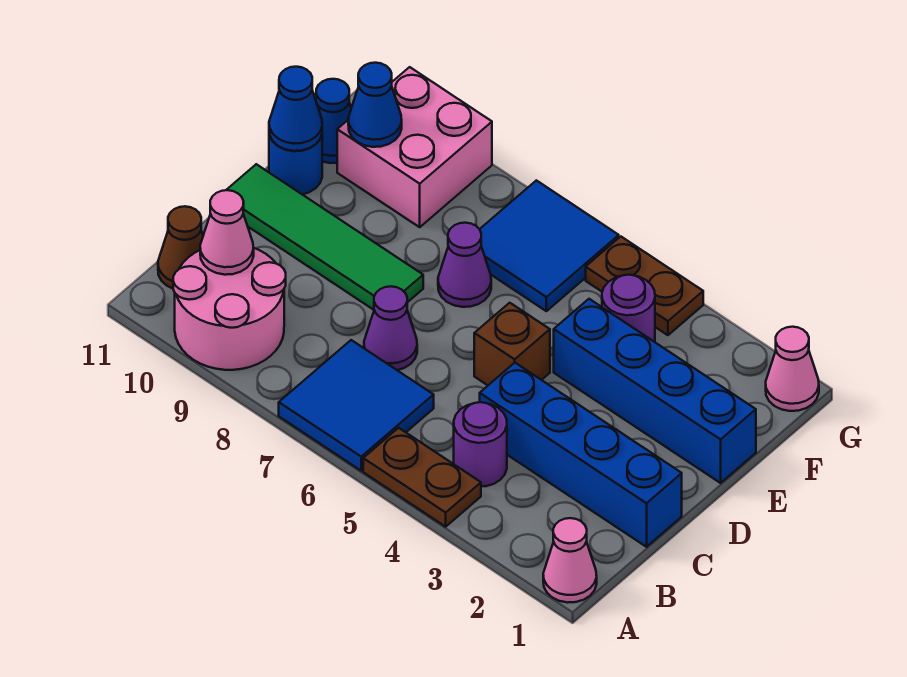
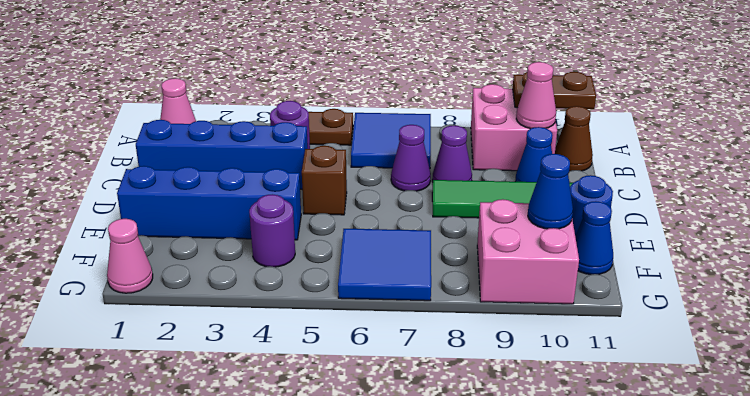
pink round brick A9:B10 level 1 -> pink brick A9:B10 level 1
purple cone E7 level 1 -> purple cone C8 level 1
blue cone E11 level 2 -> blue cone C10 level 1
brown plate G4:G5 level 1 -> brown plate A10:A11 level 2

